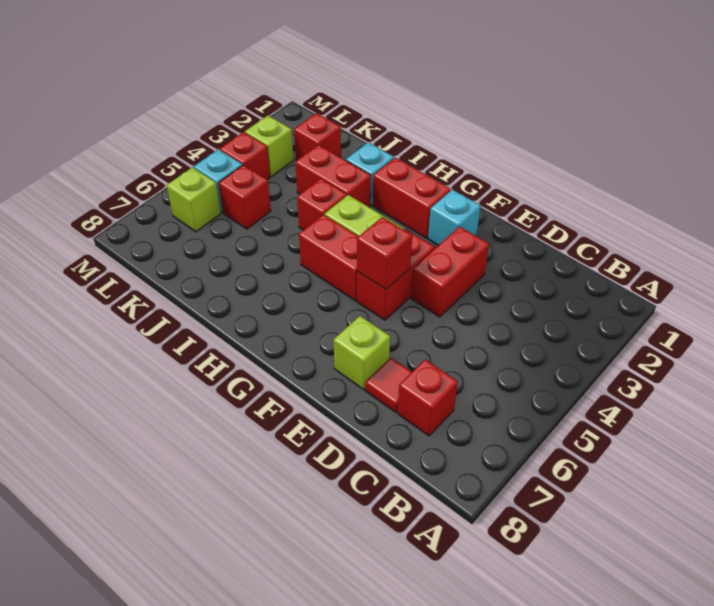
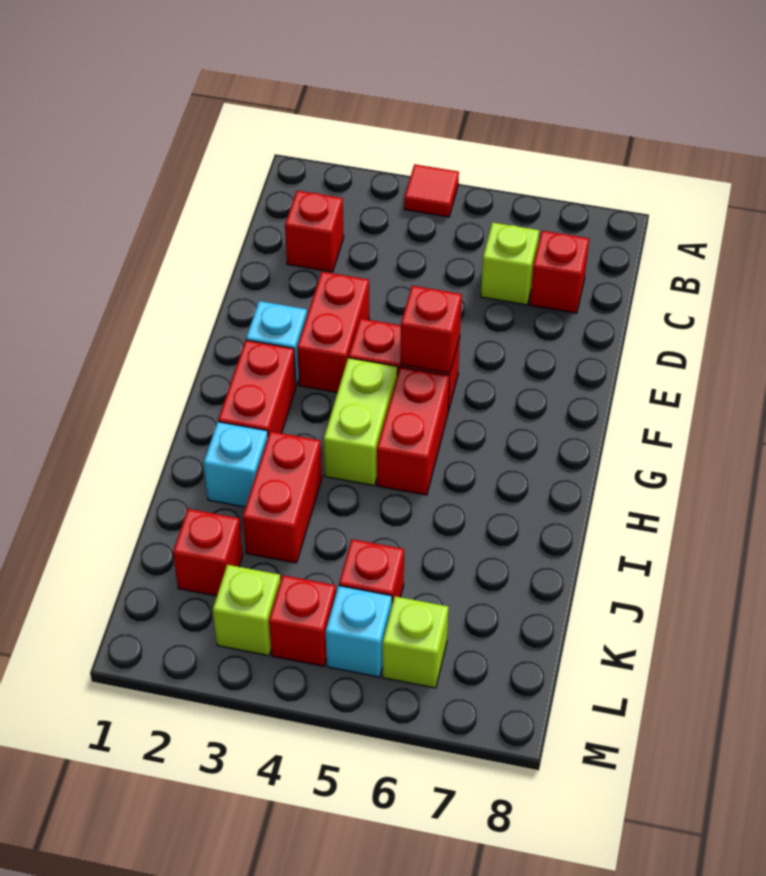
red tile D7 level 1 -> red tile A4 level 1
red brick E3:E4 level 1 -> red brick E3:F3 level 1
lime brick E7 level 1 -> lime brick C6 level 1
red brick I4 level 1 -> red brick C2 level 1

